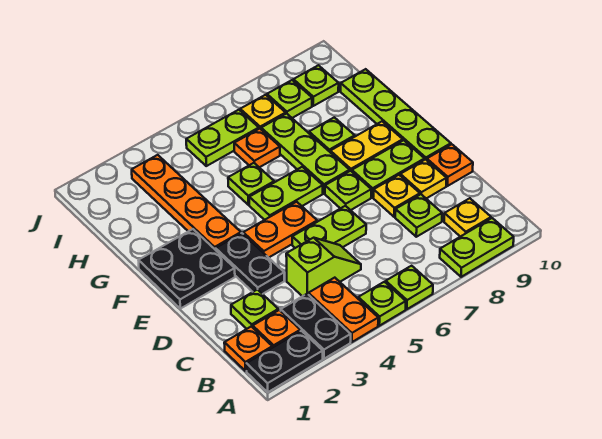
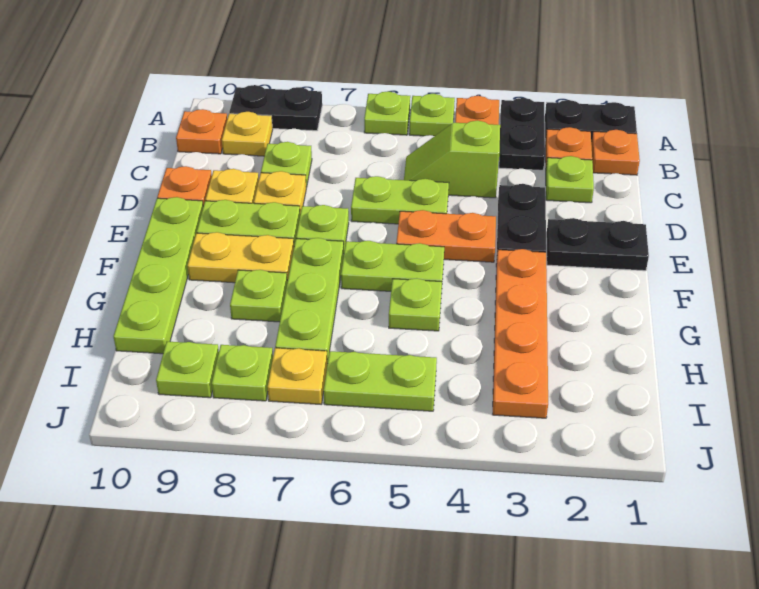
lime plate A8:A9 level 1 -> black plate A8:A9 level 1
black plate E1:F2 level 1 -> black plate E1:E2 level 1
orange plate H6 level 1 -> orange plate B10 level 1

